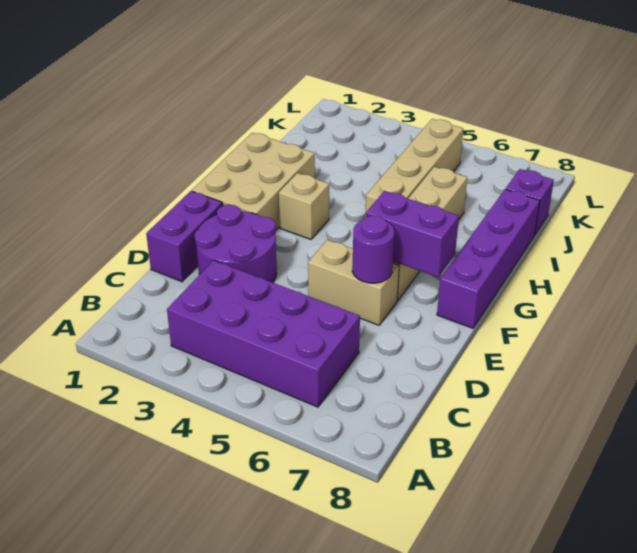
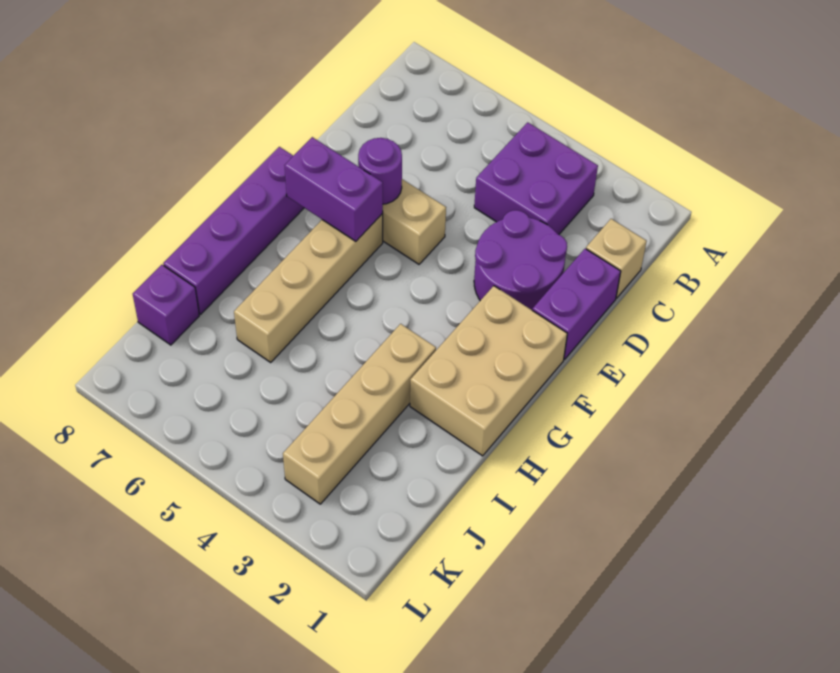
purple brick B3:C6 level 1 -> purple brick B3:C4 level 1
tan brick G3 level 1 -> tan brick C1 level 1
tan brick H5:K5 level 1 -> tan brick H3:K3 level 1

